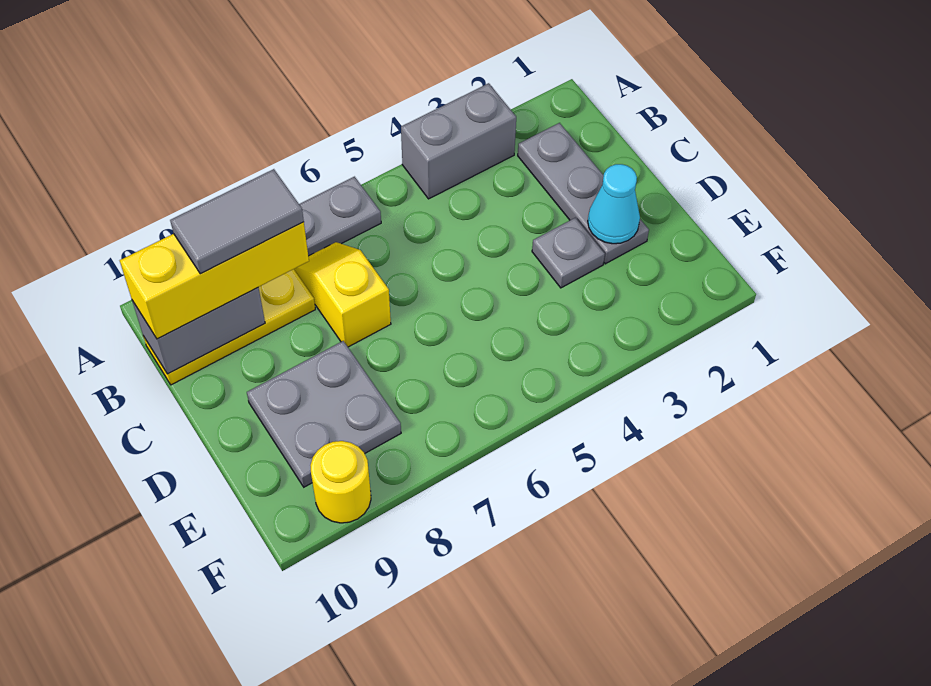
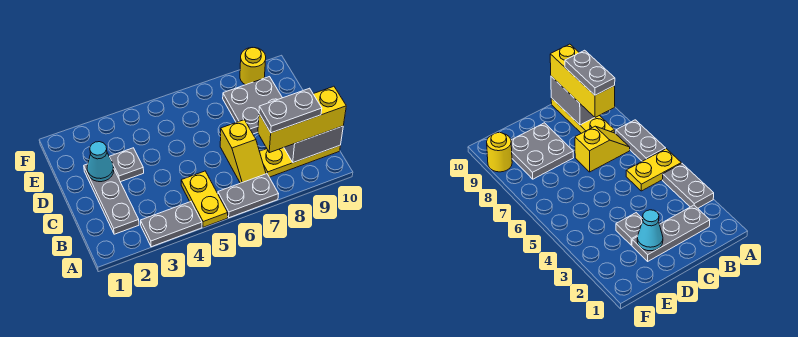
grey brick A3:A4 level 1 -> grey plate A3:A4 level 1
none -> yellow plate A5:B5 level 1
grey tile B8:B9 level 4 -> grey plate B8:B9 level 4

